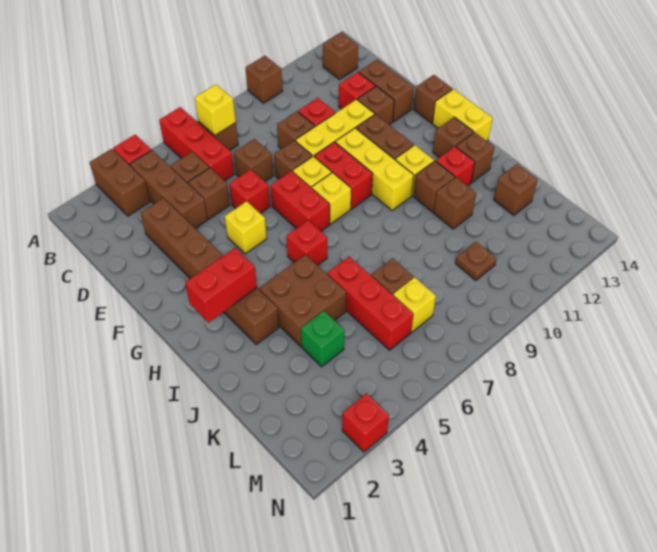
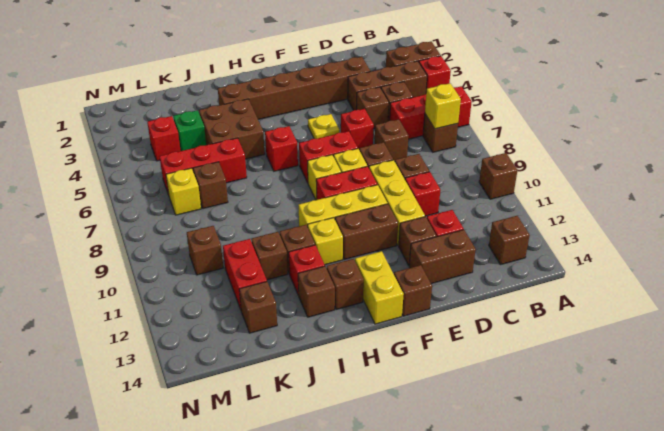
yellow brick F5 level 1 -> yellow plate F5 level 1
yellow brick G14:H14 level 1 -> yellow brick G13:G14 level 1
red brick H2:H3 level 2 -> red brick K11:K12 level 1
brown plate L10 level 1 -> brown brick L10 level 1
red brick N3 level 1 -> red brick L4 level 1

